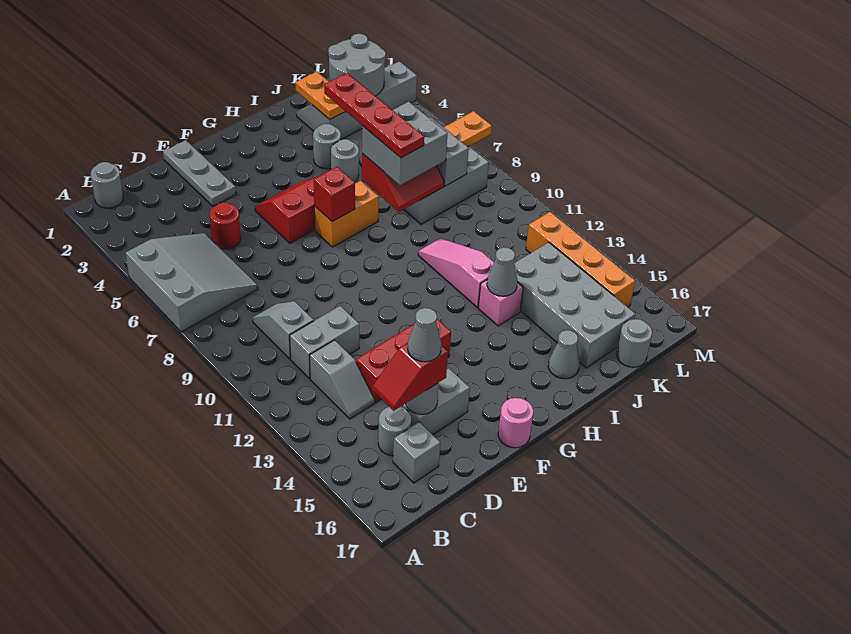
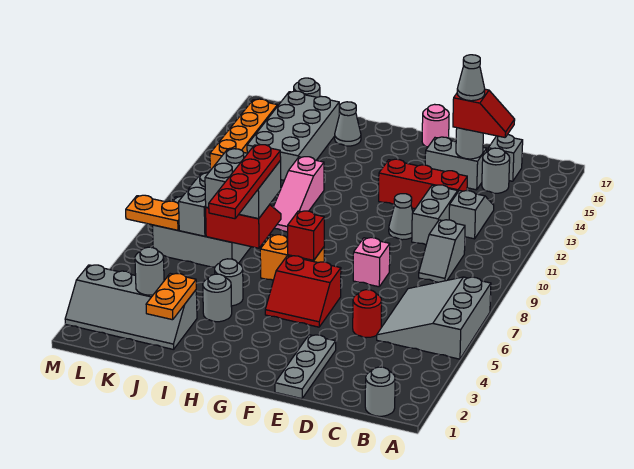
grey brick C11:D11 level 1 -> grey brick D11:D12 level 1
pink brick I13 level 1 -> pink brick E8 level 1
grey cone I13 level 2 -> grey cone E11 level 1
grey round brick K2:L3 level 2 -> grey round brick K3 level 2

